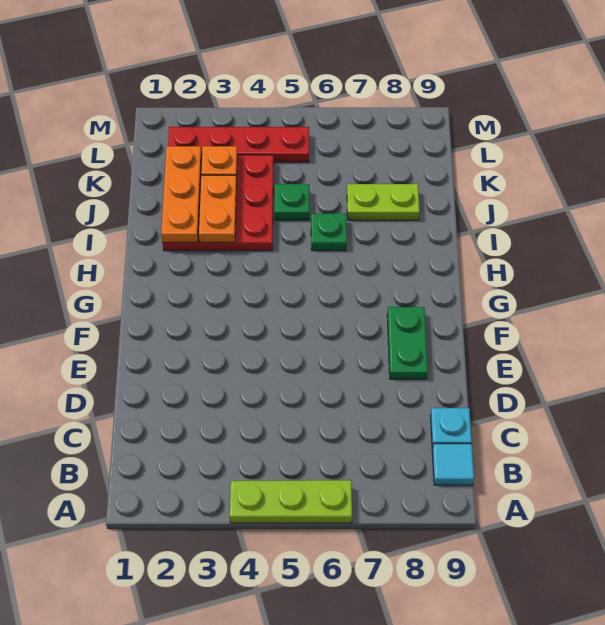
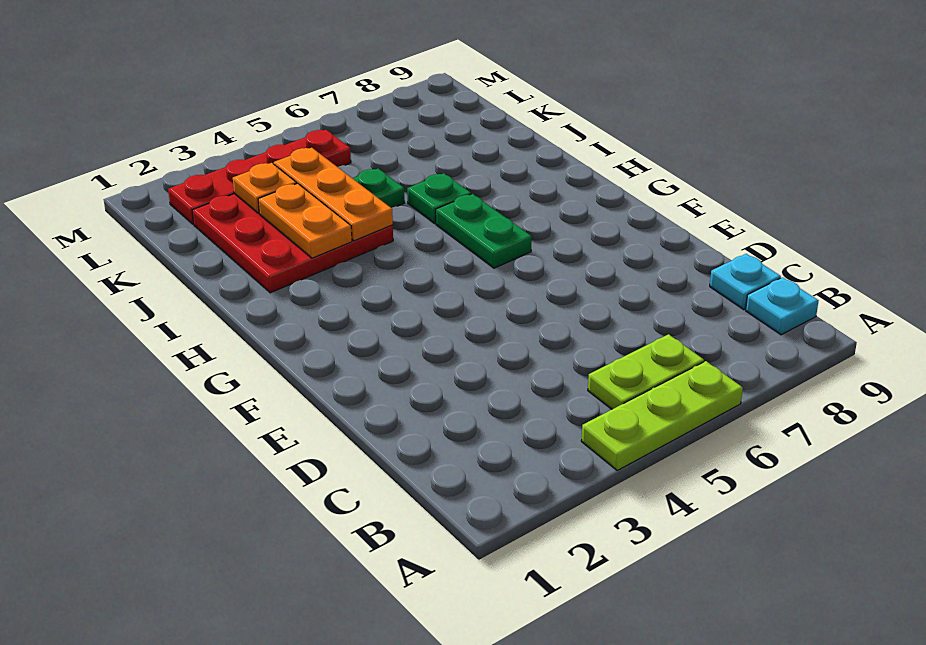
cyan tile B9 level 1 -> cyan plate B9 level 1
green plate E8:F8 level 1 -> green plate G6:H6 level 1
orange plate I2:K2 level 2 -> orange plate I4:K4 level 2
lime plate J7:J8 level 1 -> lime plate B5:B6 level 1

